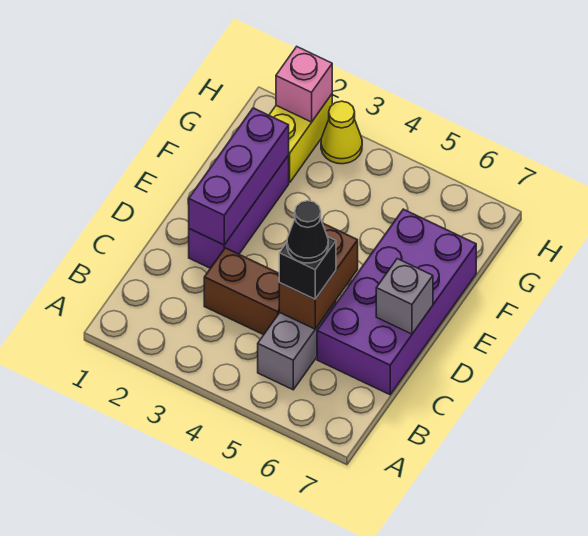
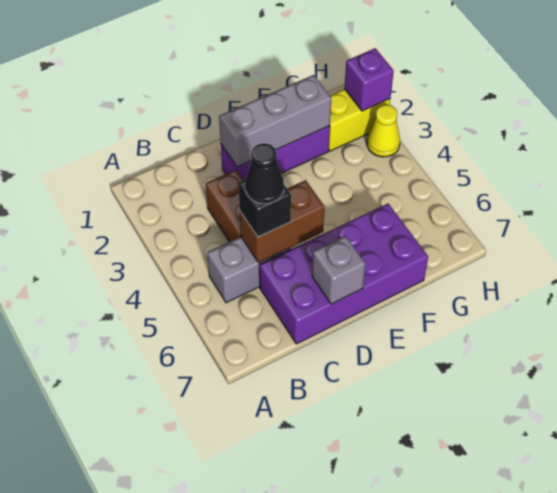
purple brick D2:F2 level 2 -> grey brick D2:F2 level 2
pink brick H2 level 2 -> purple brick H2 level 2

